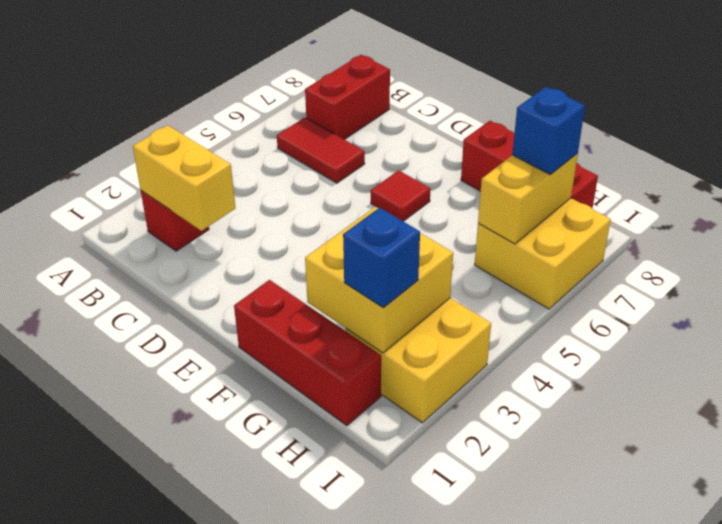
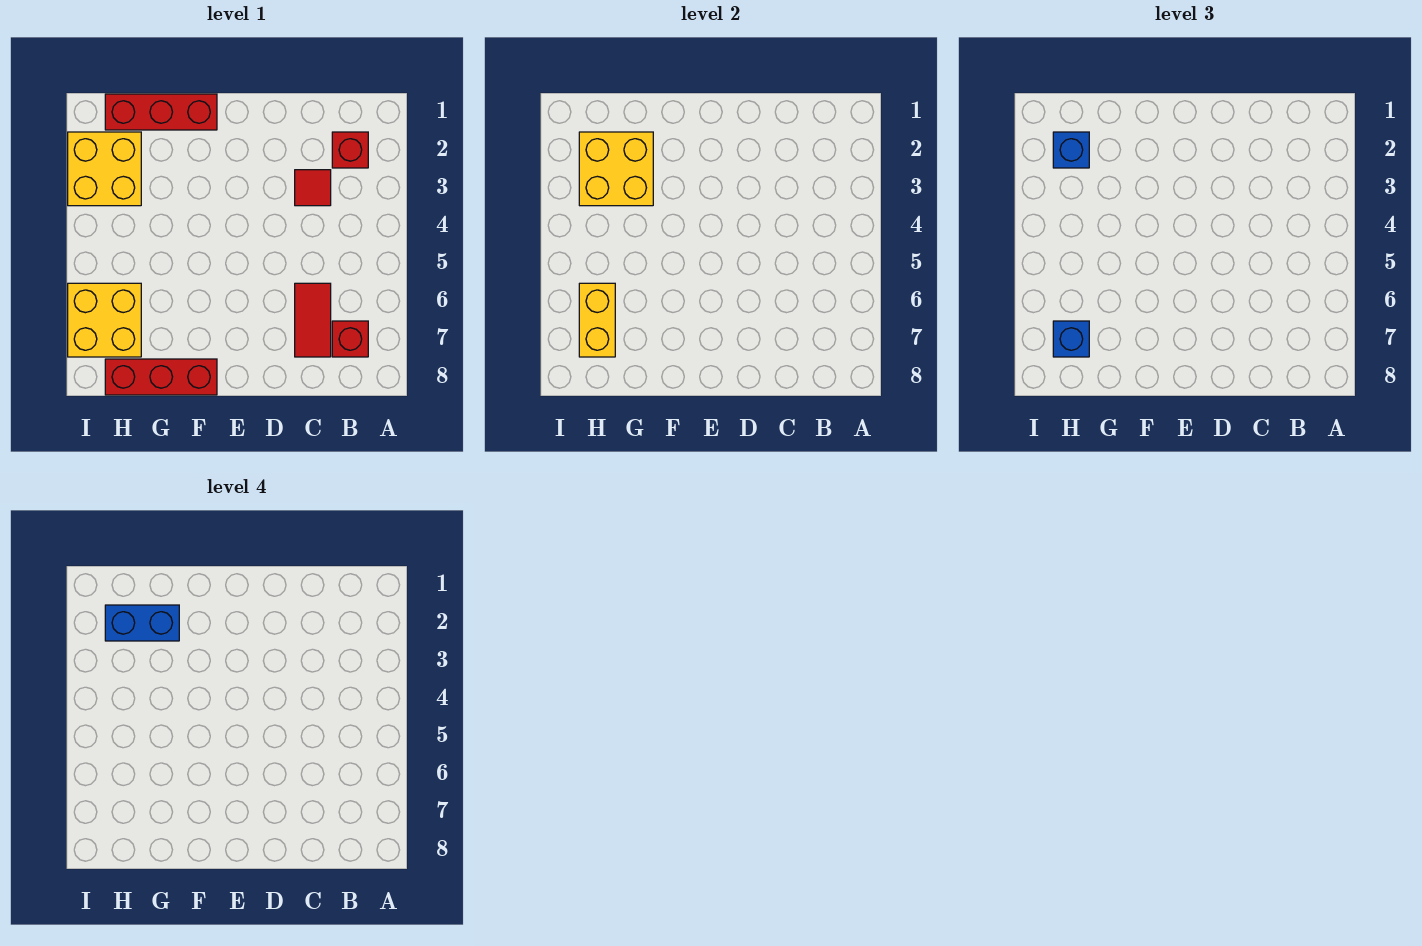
yellow brick B2:C2 level 2 -> none
red tile B6:C6 level 1 -> red tile C6:C7 level 1
red brick B7:B8 level 1 -> red brick B7 level 1
red tile E6 level 1 -> red tile C3 level 1
none -> blue brick G2:H2 level 4

